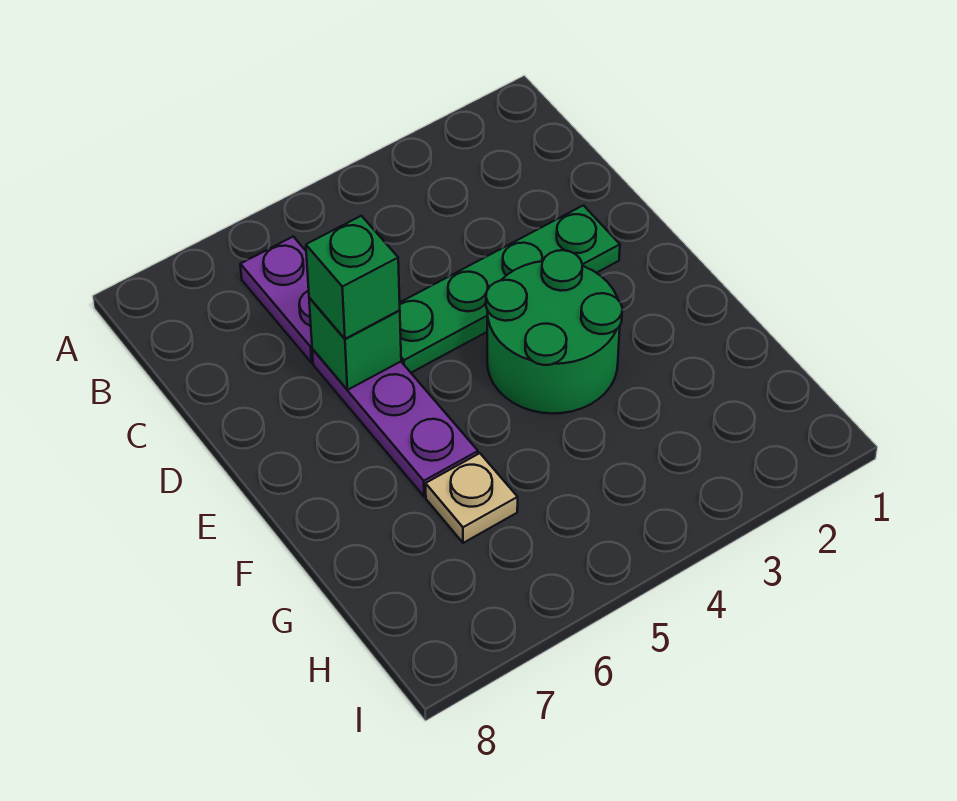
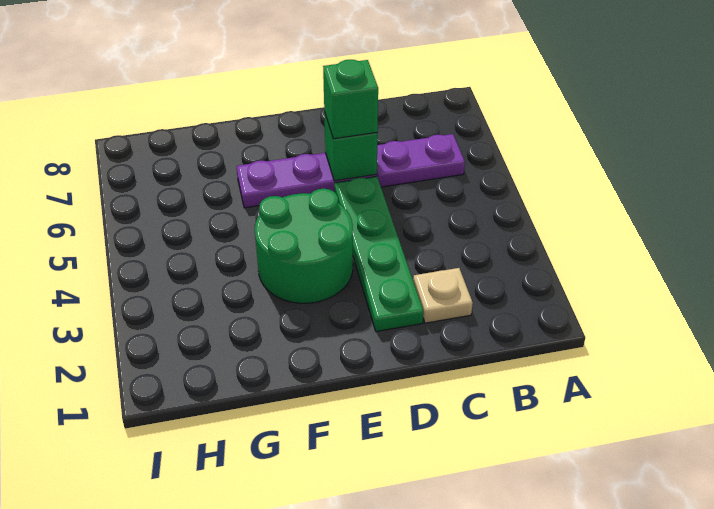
tan plate G6 level 1 -> tan plate C2 level 1

